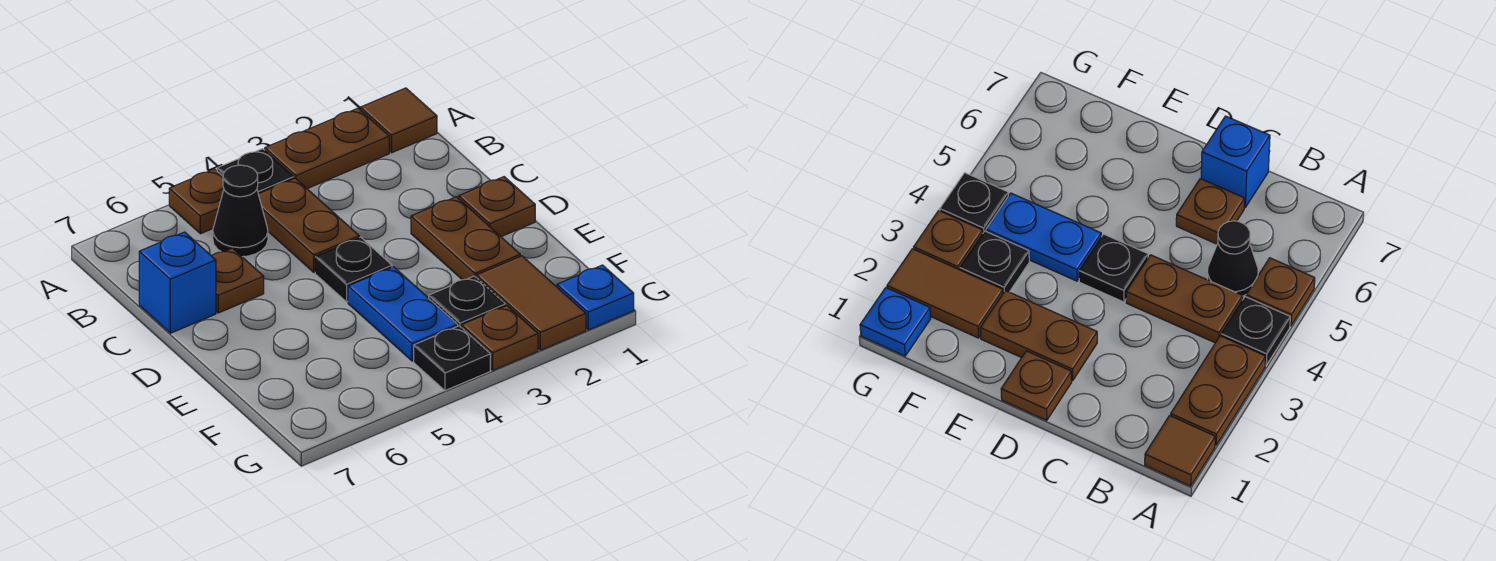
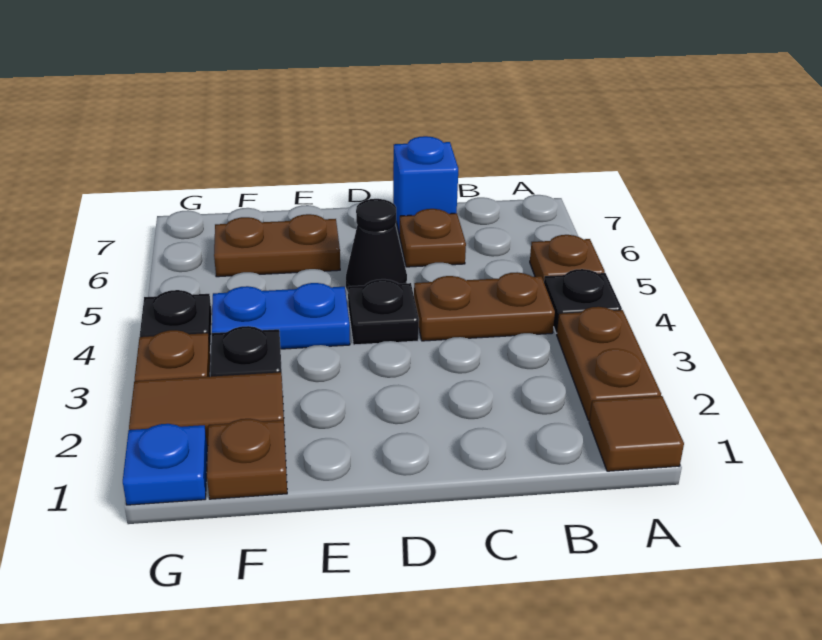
black cone B5 level 1 -> black cone D5 level 1
brown plate D1 level 1 -> brown plate F1 level 1
brown plate D2:E2 level 1 -> brown plate E6:F6 level 1

